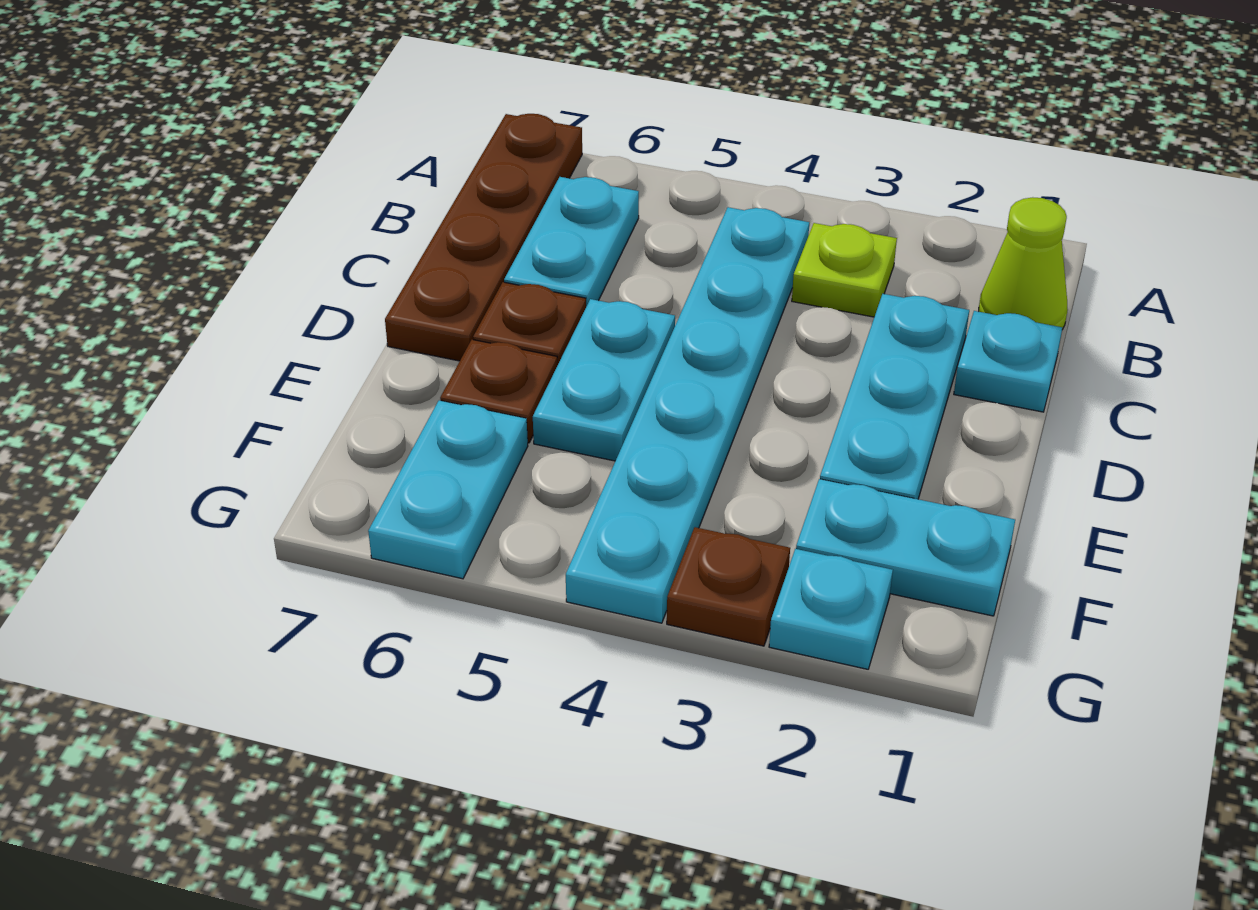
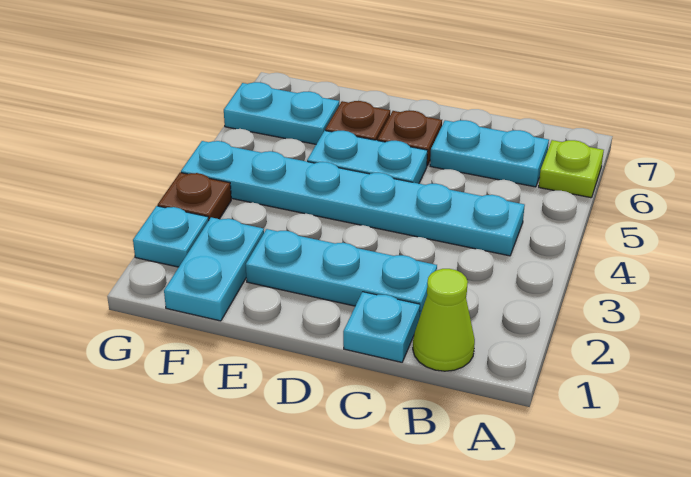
brown plate A7:D7 level 1 -> none
lime plate B3 level 1 -> lime plate A6 level 1

